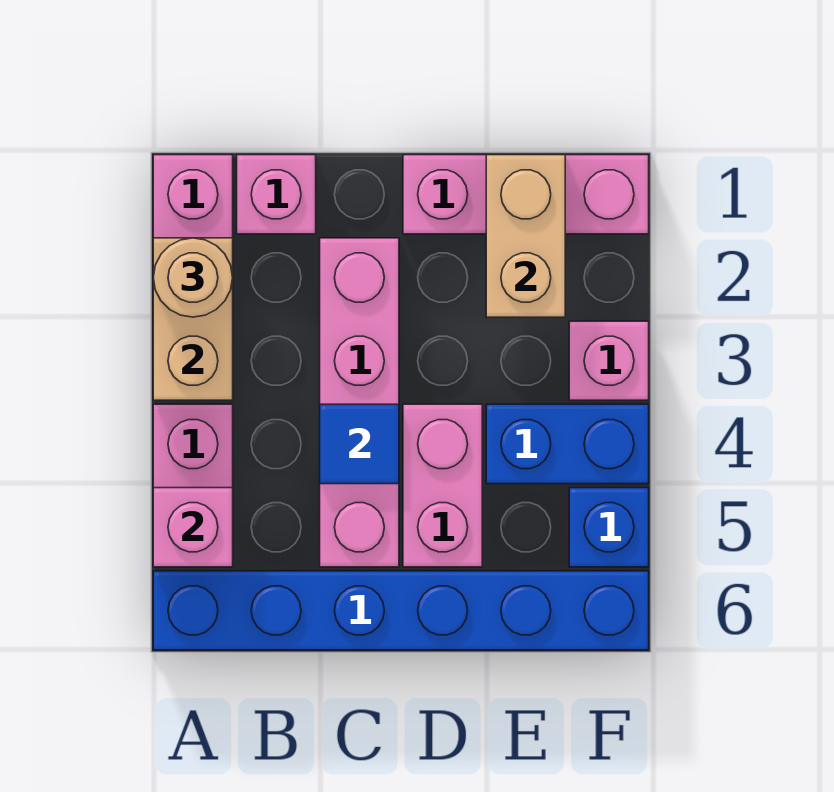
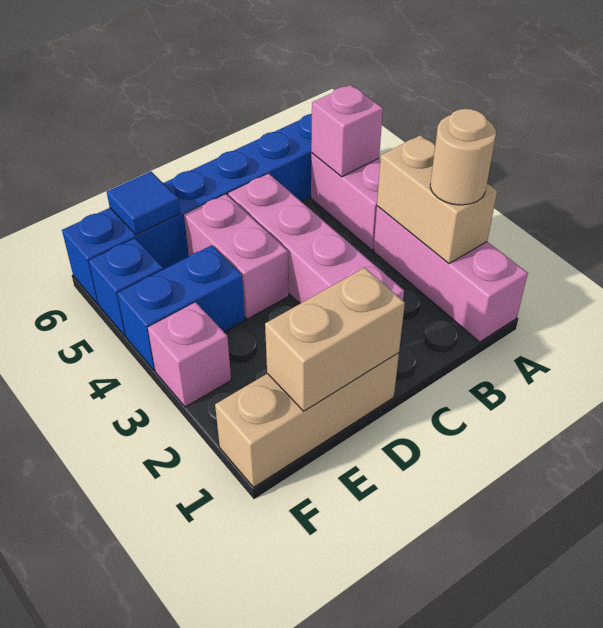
pink brick B1 level 1 -> none
blue tile C4 level 2 -> blue tile E6 level 2
pink brick D1:F1 level 1 -> tan brick D1:F1 level 1
tan brick E1:E2 level 2 -> tan brick D1:E1 level 2

